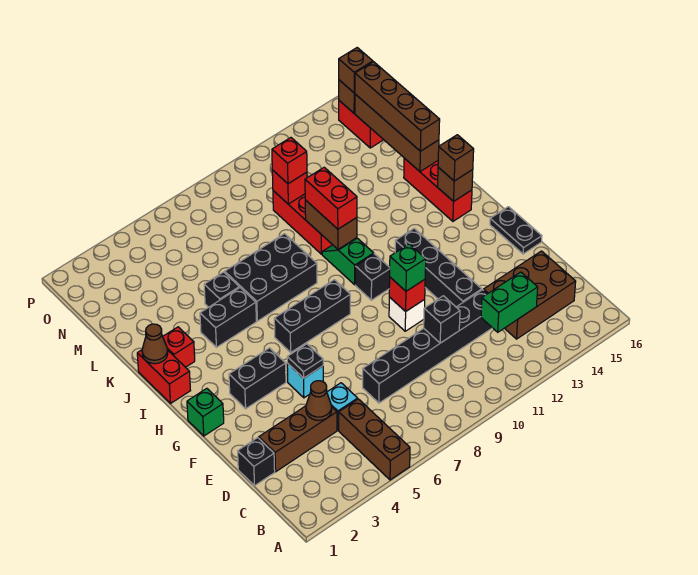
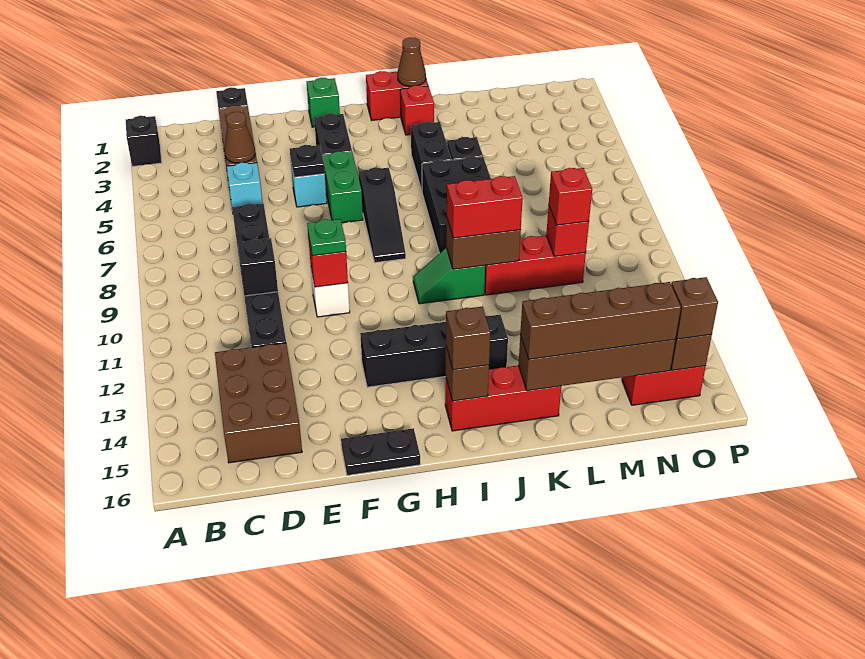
brown brick A5:C5 level 1 -> none
green brick C12:C13 level 2 -> green brick G5:G6 level 1
black brick E12:H12 level 1 -> black brick G13:J13 level 1
green brick F10 level 3 -> green plate F10 level 3
black brick H6:H8 level 1 -> black slope H6:H8 level 1 top 6
black brick H10 level 1 -> black brick A2 level 1
green slope I10:J10 level 1 top I -> green slope I10:J10 level 1 top J

